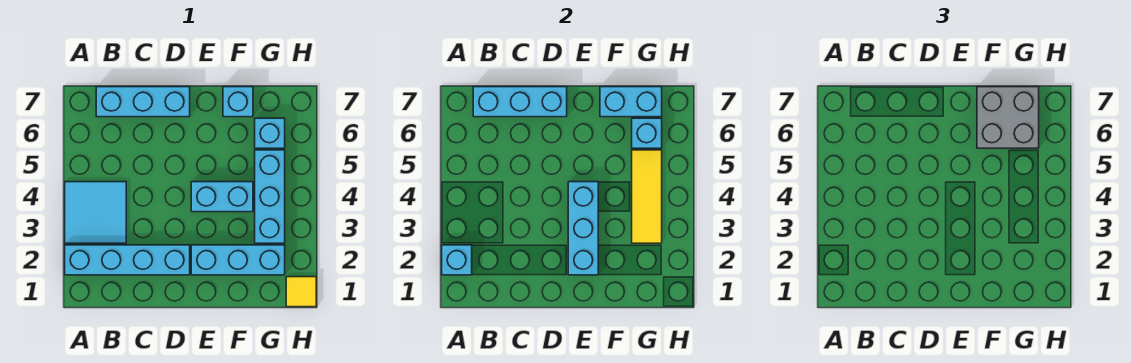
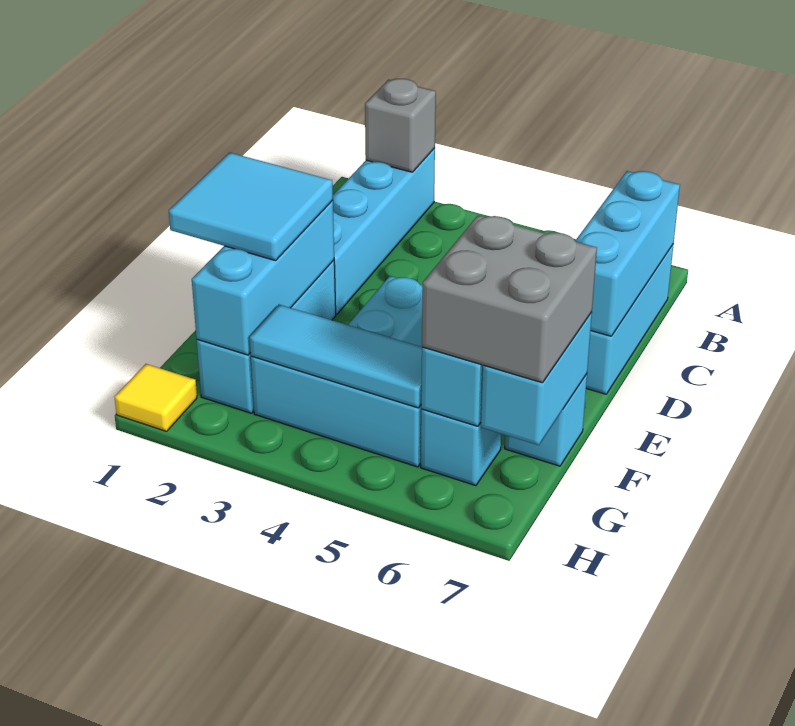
cyan brick A2 level 2 -> grey brick A2 level 2
cyan tile A3:B4 level 1 -> cyan tile E1:F2 level 3
cyan brick E2:E4 level 2 -> cyan brick E2:G2 level 2
yellow tile G3:G5 level 2 -> cyan tile G3:G5 level 2

